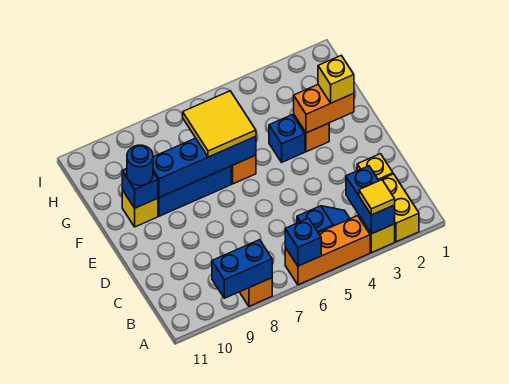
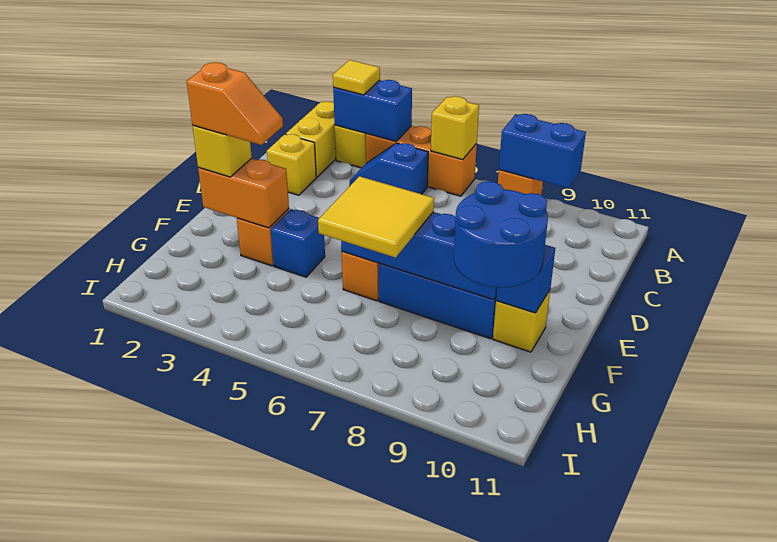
blue brick A3:B3 level 2 -> blue brick A3:A4 level 2
blue brick A6 level 2 -> yellow brick A6 level 2
none -> orange slope F2:F3 level 4 top 2
blue round brick F10 level 3 -> blue round brick F9:G10 level 3

